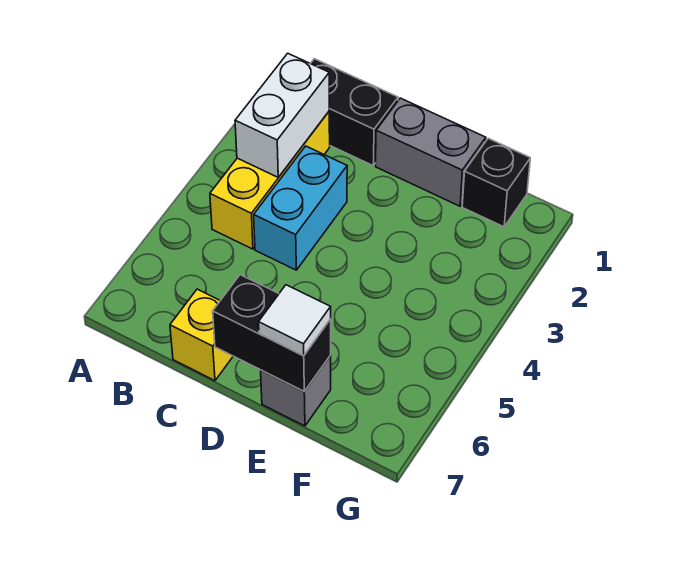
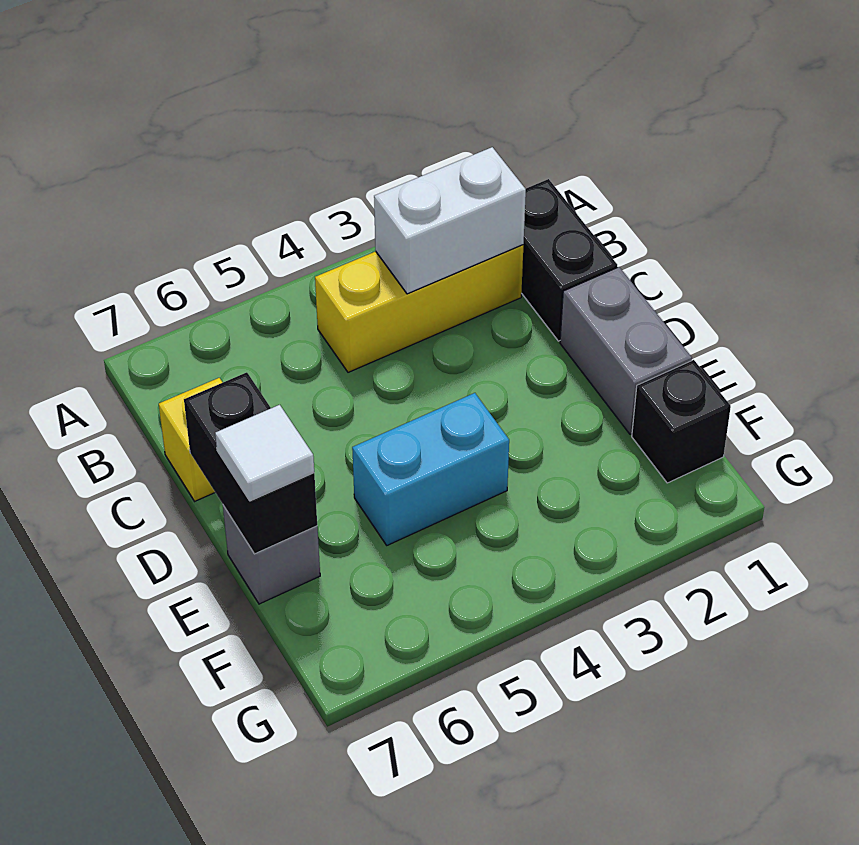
cyan brick C3:C4 level 1 -> cyan brick E4:E5 level 1

